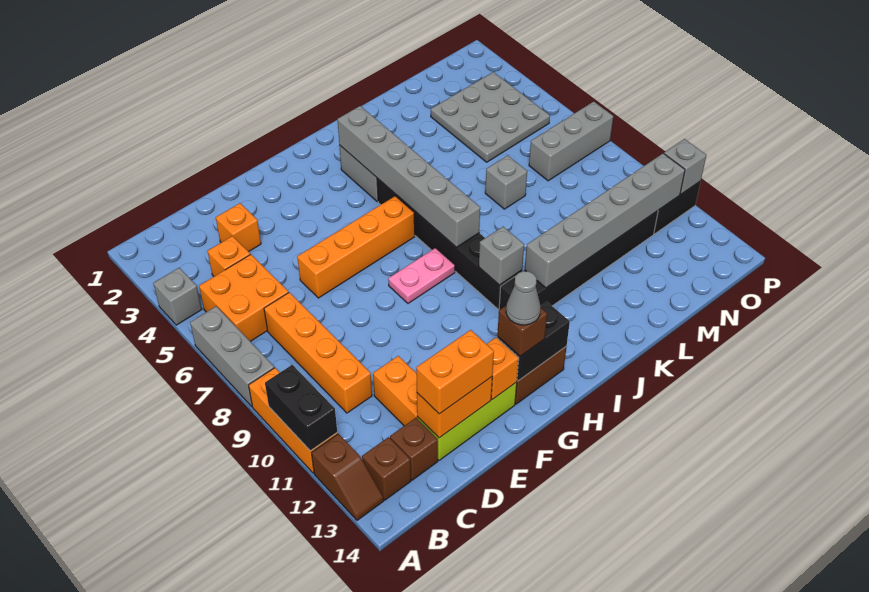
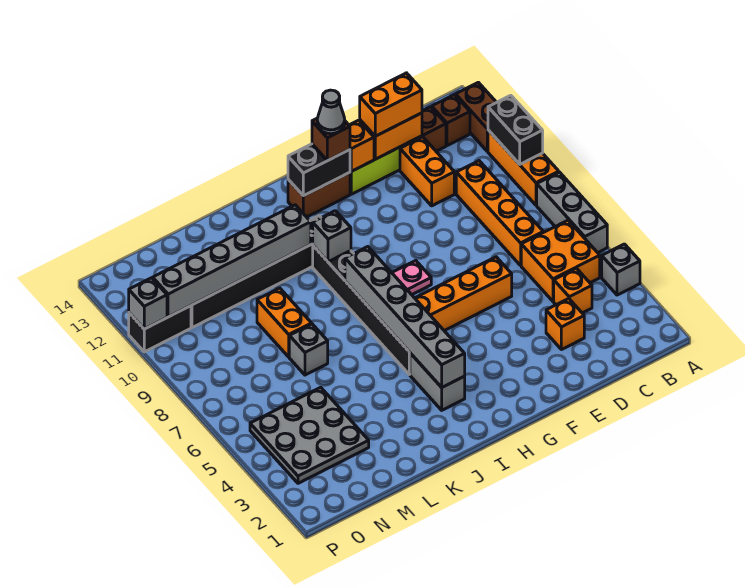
brown slope A12:A13 level 1 top 12 -> brown brick A12:A13 level 1
none -> orange brick L8:L9 level 1
grey brick N7:P7 level 1 -> none

